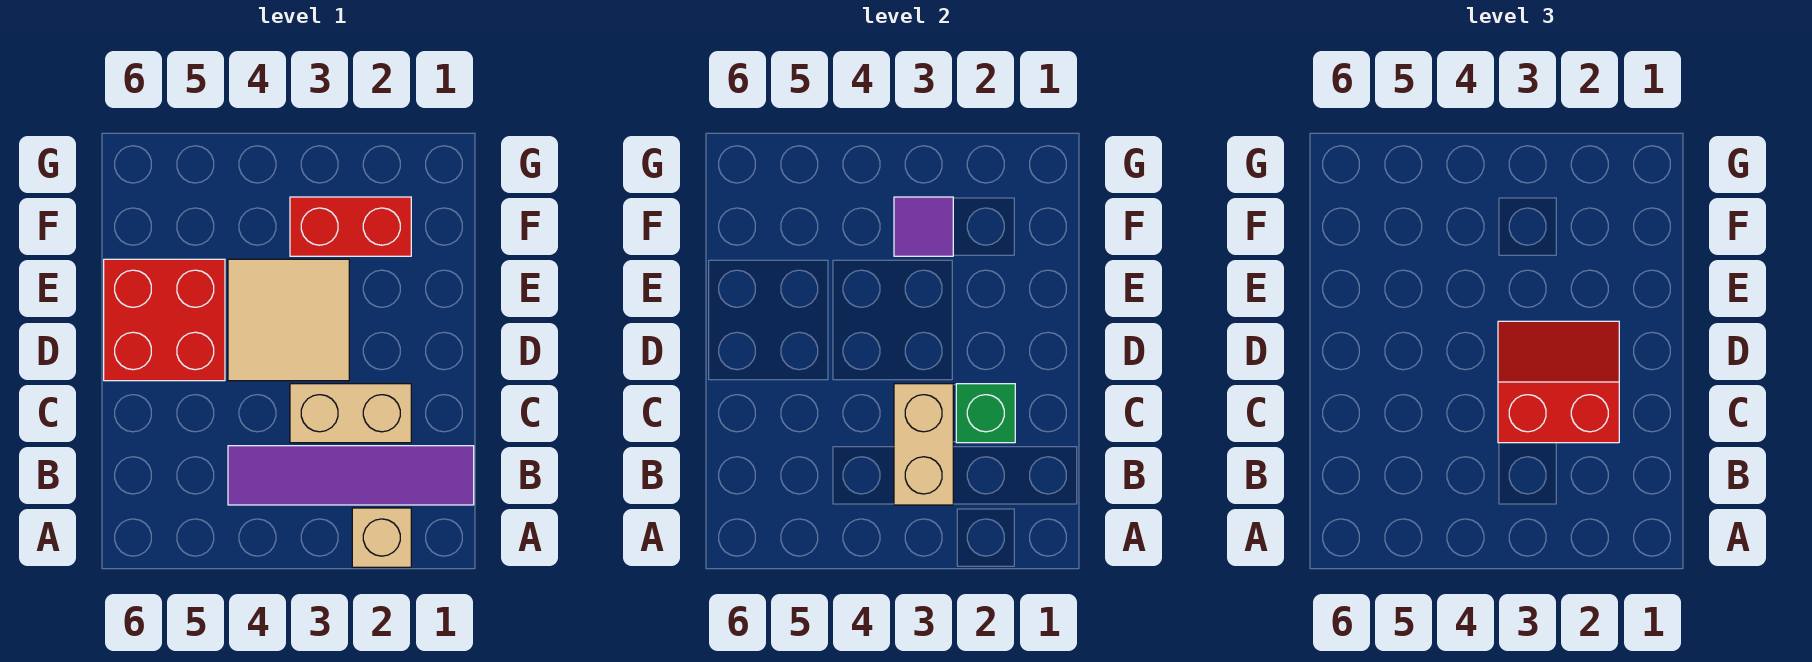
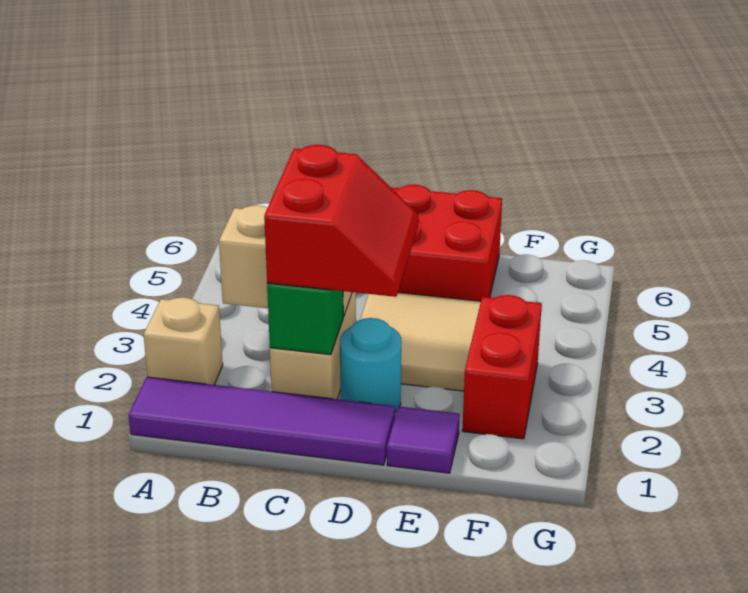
purple tile B1:B4 level 1 -> purple tile A1:D1 level 1
none -> cyan round brick D2 level 1
purple tile F3 level 2 -> purple tile E1 level 1

